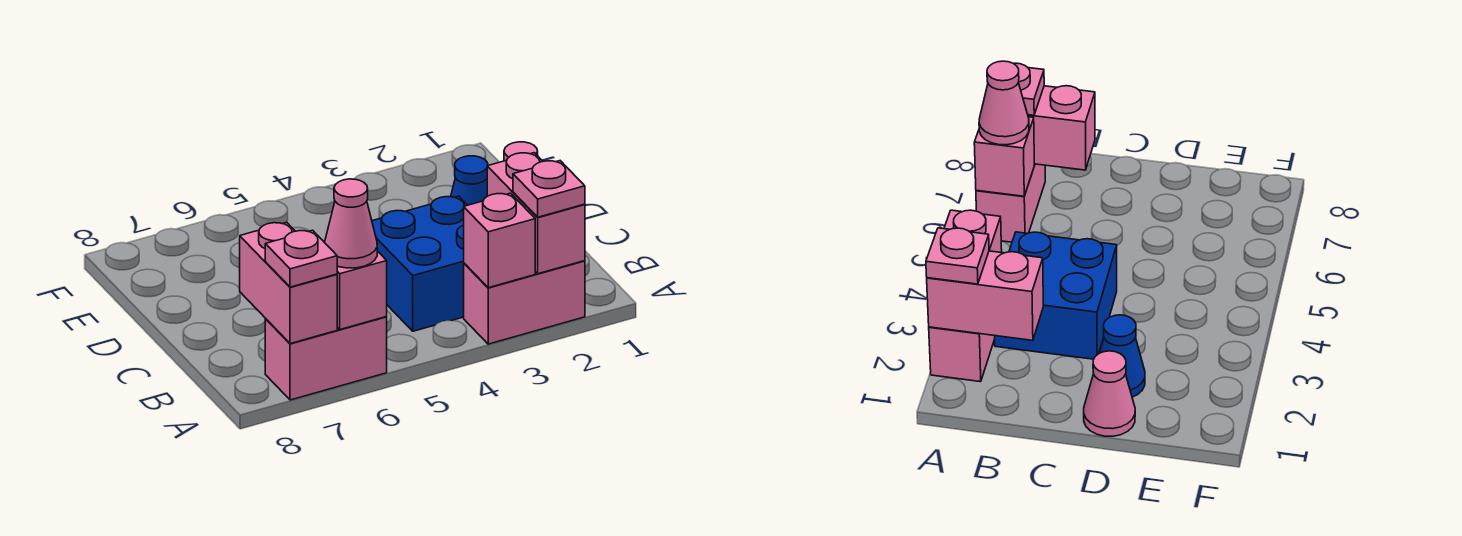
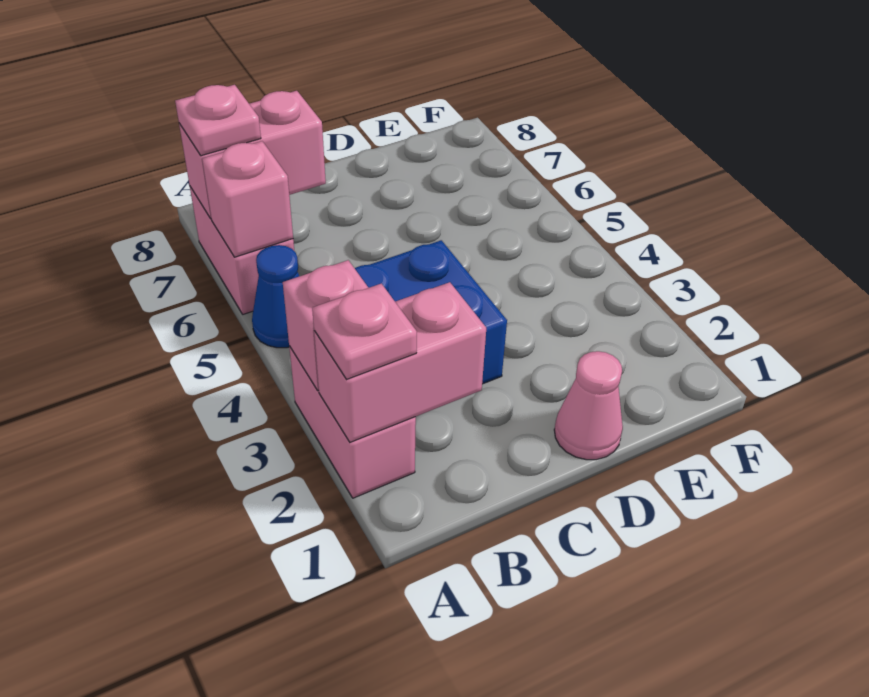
pink cone A6 level 3 -> none
blue cone D2 level 1 -> blue cone A5 level 1

